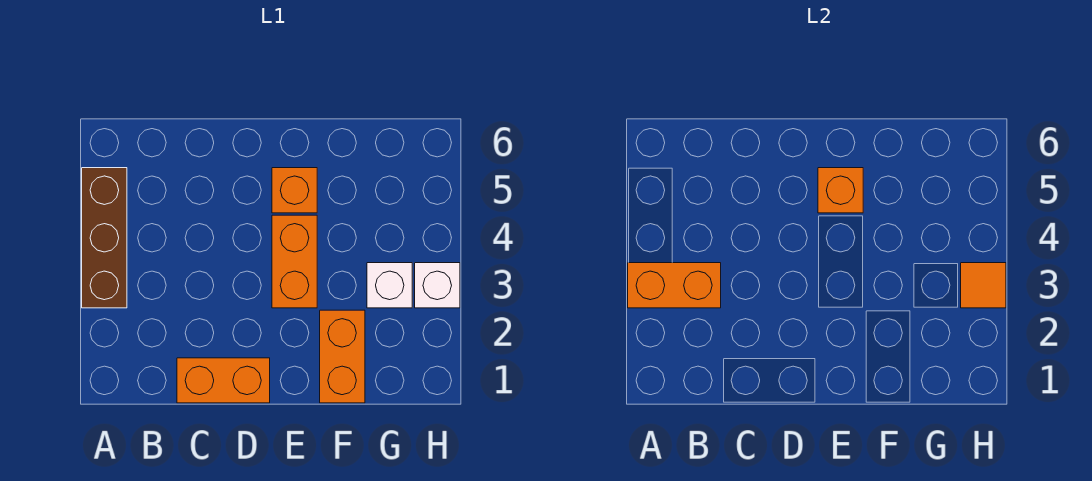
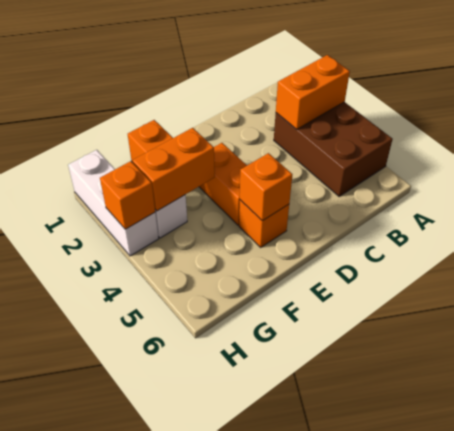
brown brick A3:A5 level 1 -> brown brick A3:B5 level 1
orange brick C1:D1 level 1 -> orange brick F3:G3 level 2
white brick H3 level 1 -> white brick H1:H3 level 1
orange tile H3 level 2 -> orange brick H3 level 2

